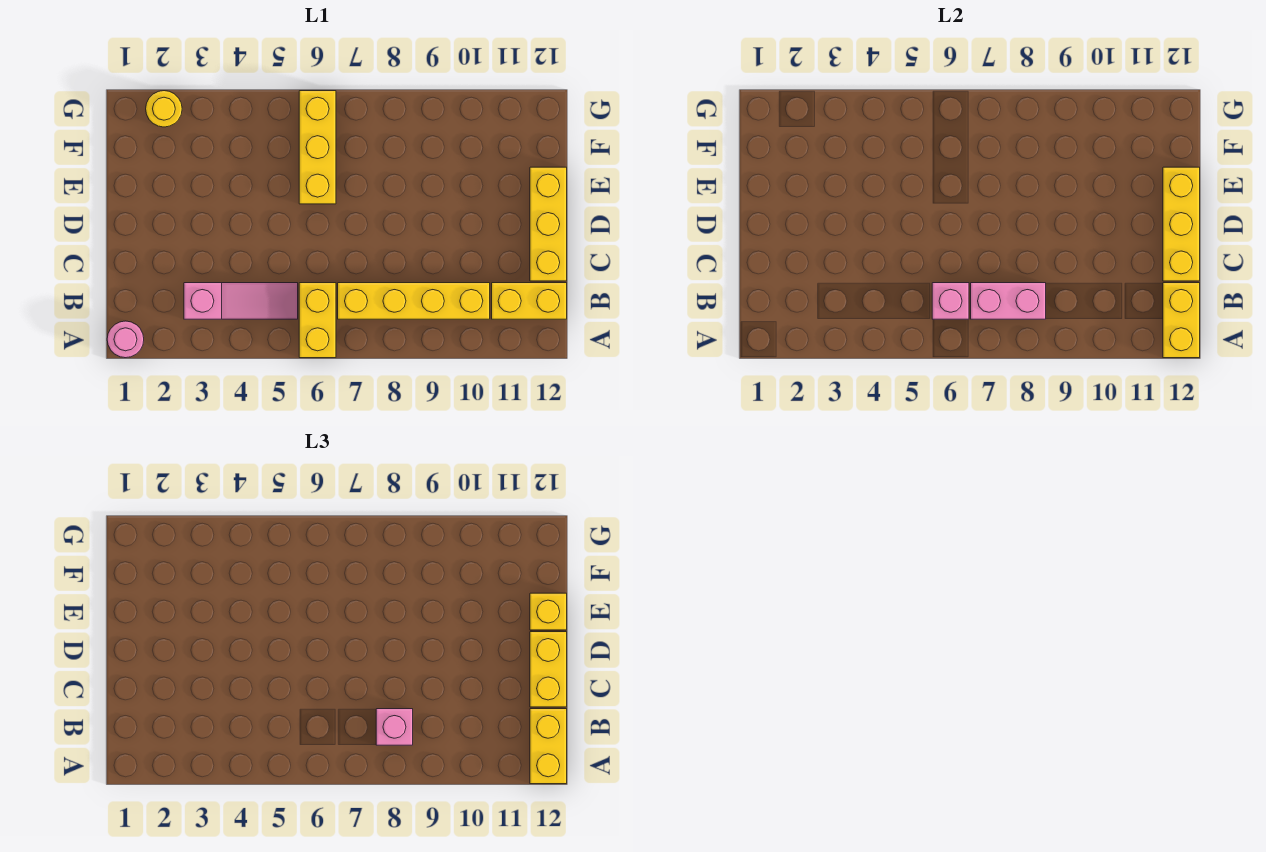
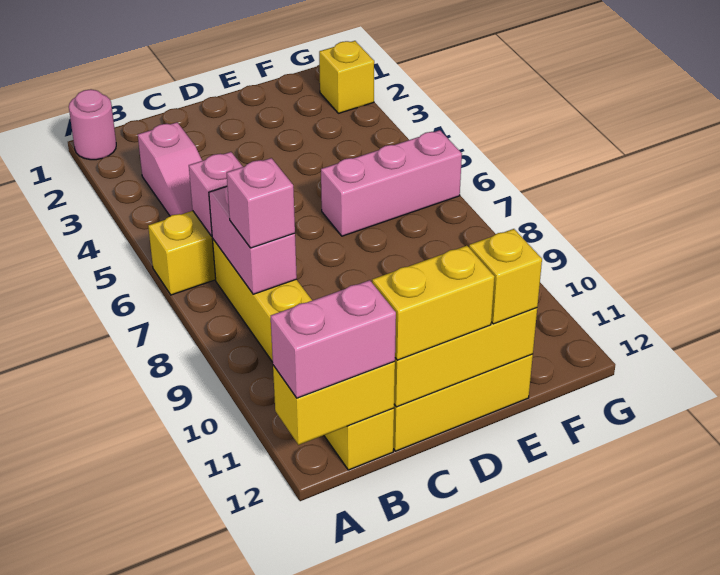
yellow brick A12:B12 level 3 -> pink brick A12:B12 level 3
yellow brick E6:G6 level 1 -> pink brick E6:G6 level 1
yellow round brick G2 level 1 -> yellow brick G2 level 1

